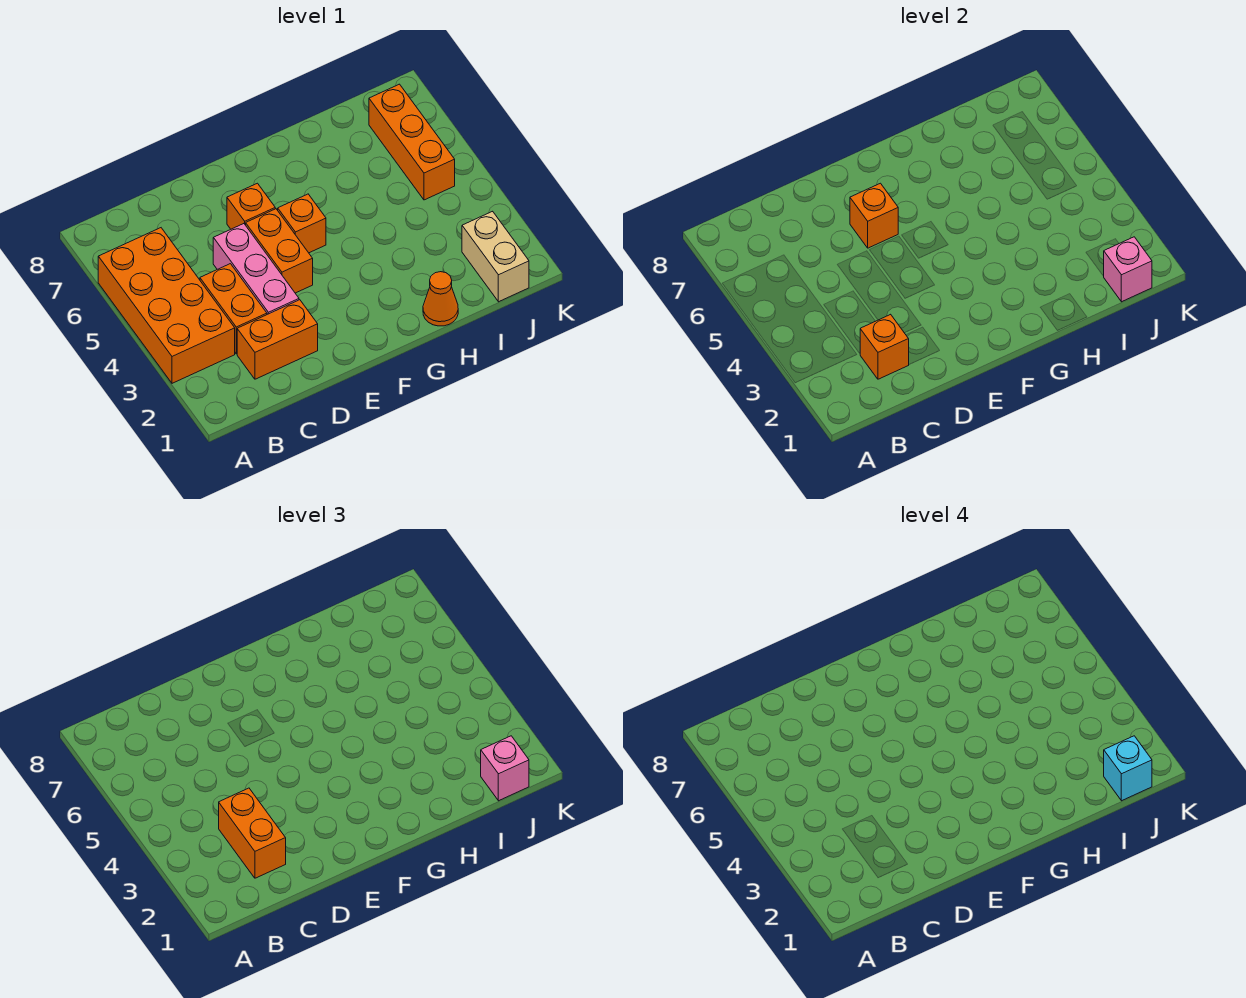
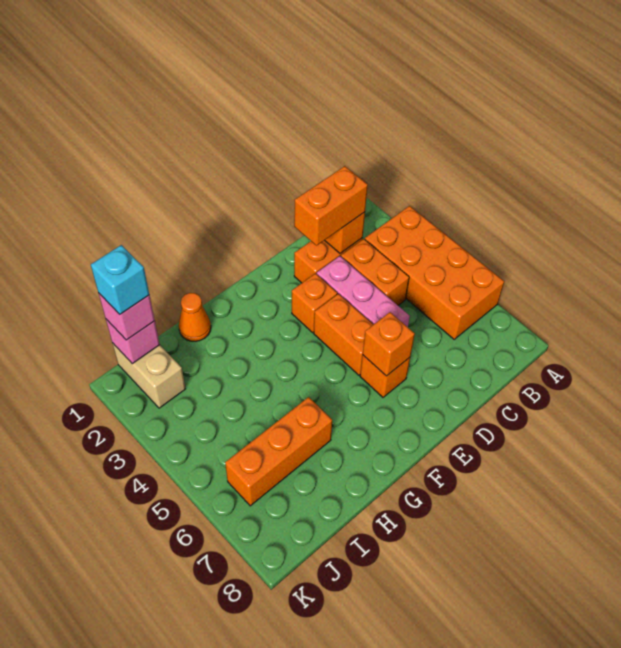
orange brick C2:C3 level 3 -> orange brick C2:D2 level 3
orange brick F5 level 1 -> orange brick E3 level 1
orange brick J5:J7 level 1 -> orange brick H6:J6 level 1

